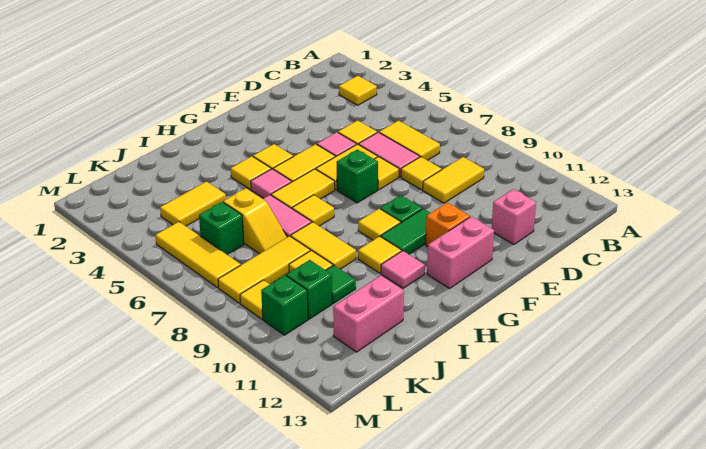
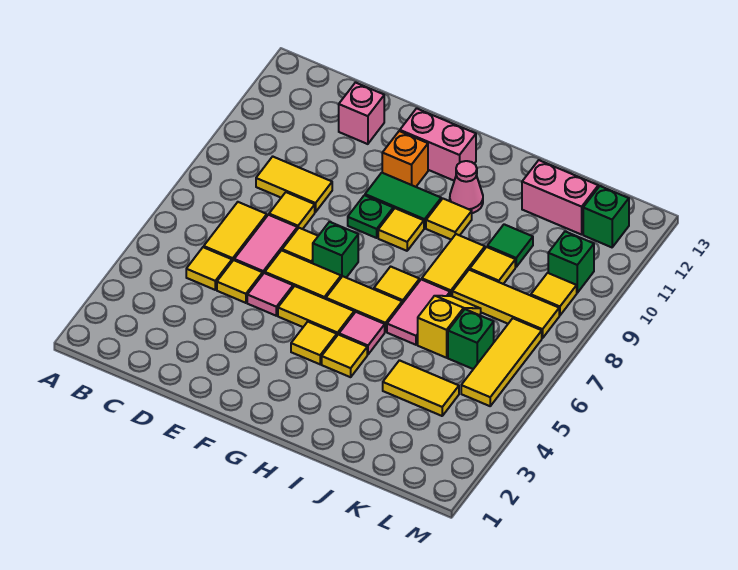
yellow tile B3 level 1 -> yellow tile C5 level 1
pink tile H11 level 1 -> pink cone H11 level 1
green brick K10 level 1 -> green brick L12 level 1

